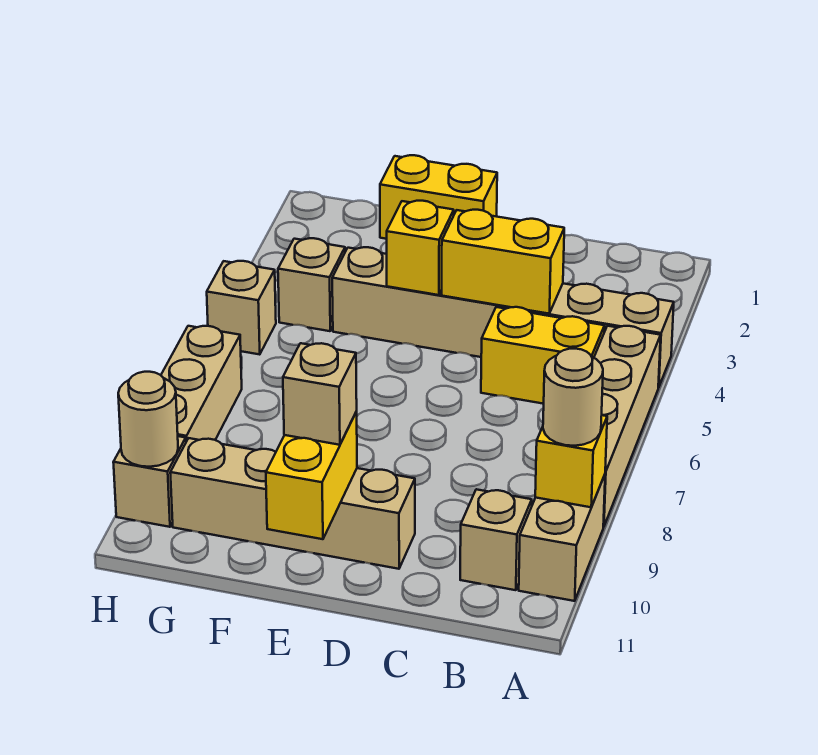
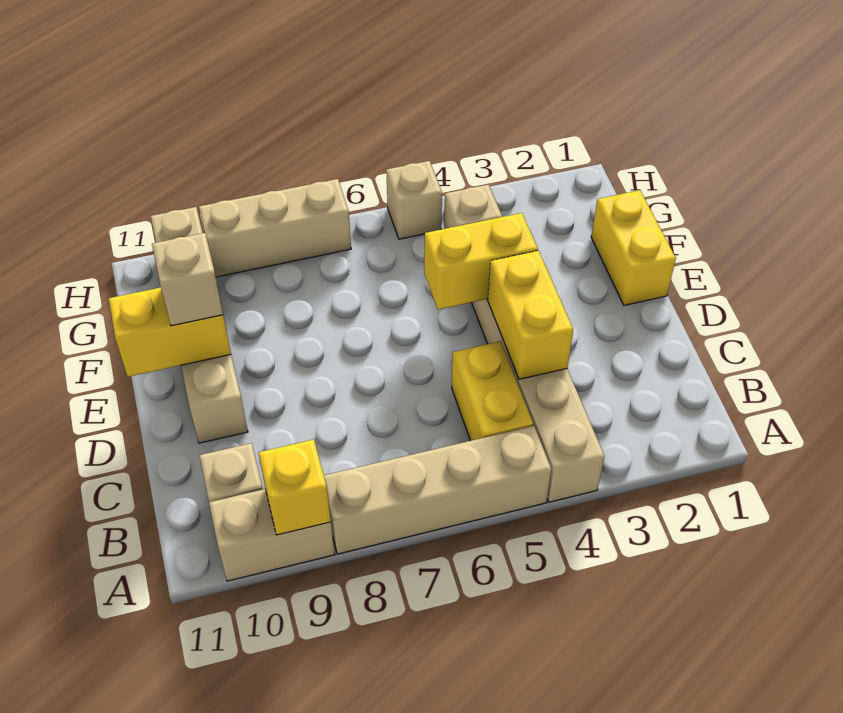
tan round brick A9 level 3 -> none
yellow brick E4 level 2 -> yellow brick E4:E5 level 2
tan round brick H10 level 2 -> none

